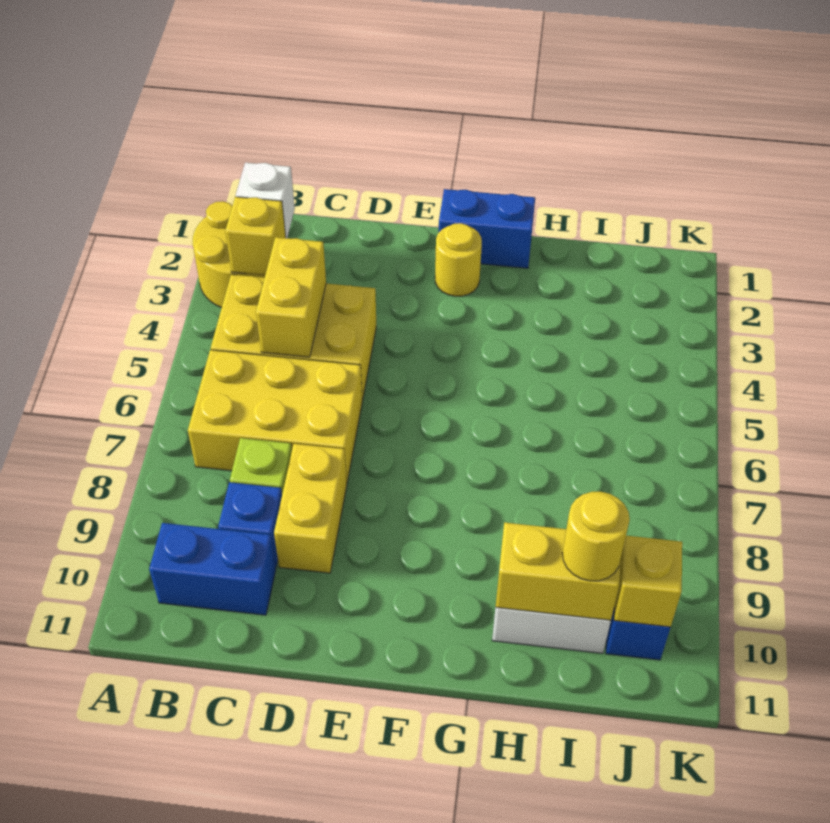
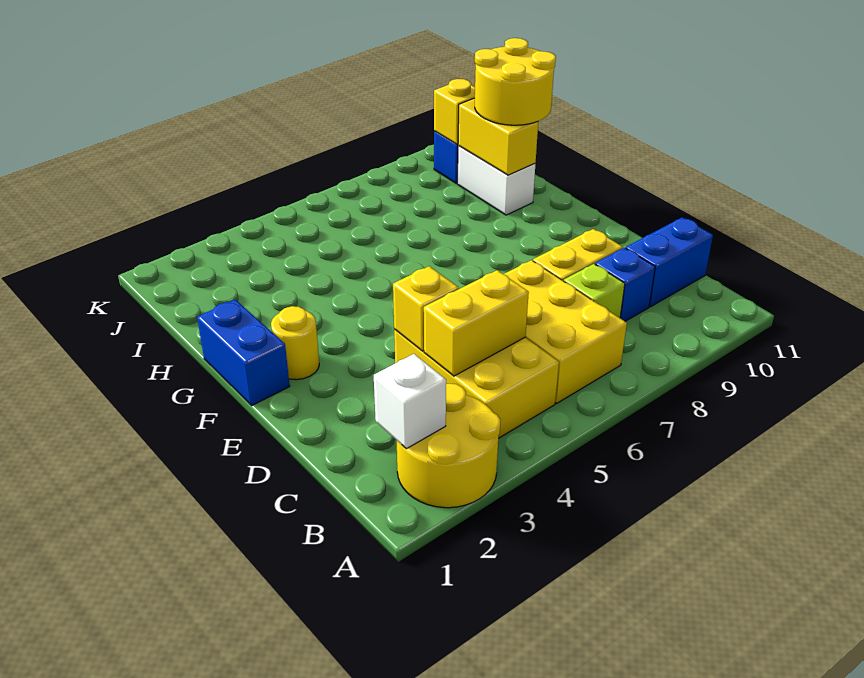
yellow brick B3 level 2 -> yellow brick D4 level 2
blue brick B10:C10 level 1 -> blue brick C10:C11 level 1
yellow round brick I10 level 3 -> yellow round brick H10:I11 level 3

